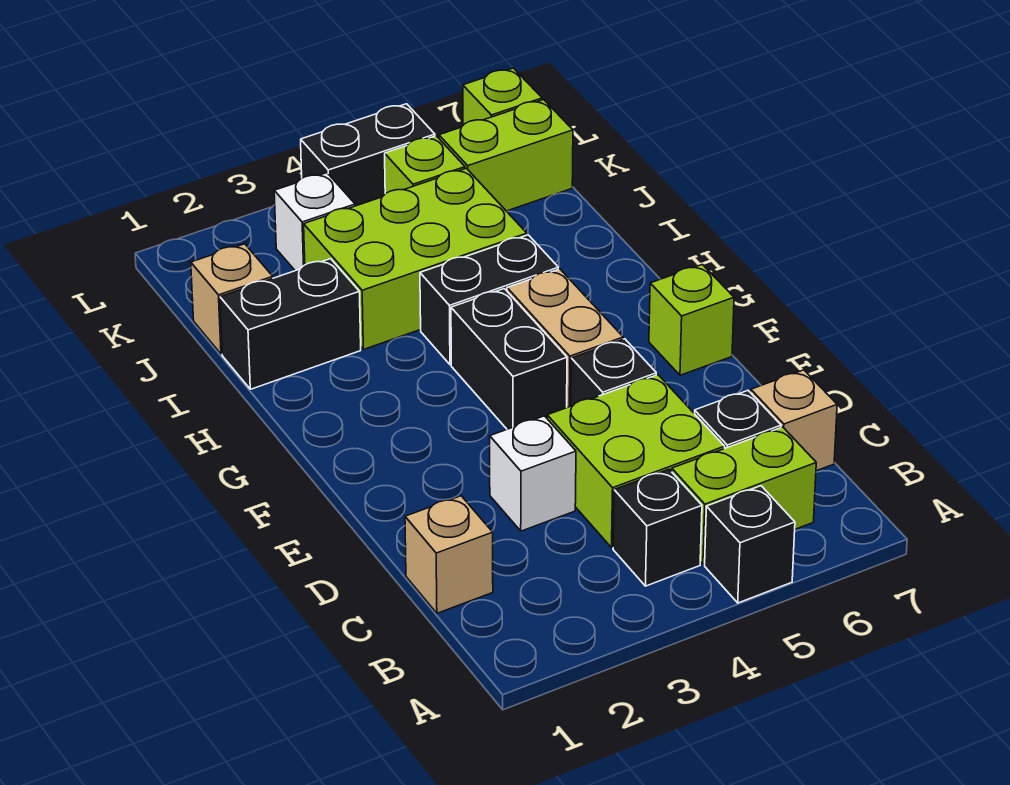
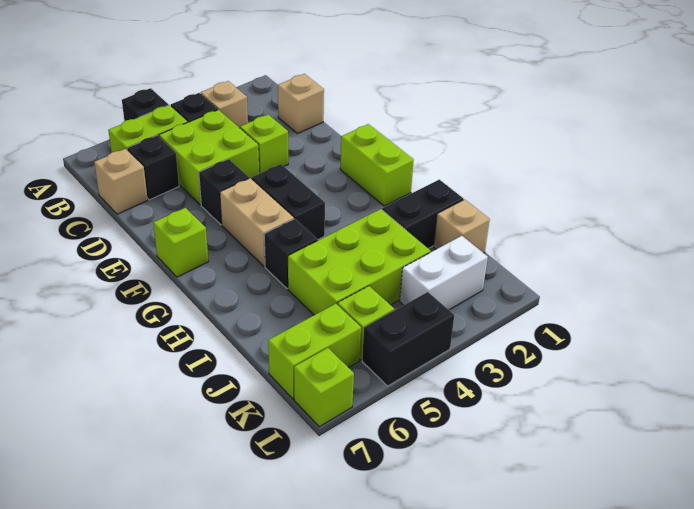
none -> tan brick B3 level 1
white brick D3 level 1 -> lime brick D3 level 1
none -> lime brick F1:G1 level 1
black brick H4:H5 level 1 -> black brick H5 level 1
white brick K3 level 1 -> white brick K2:K3 level 1

